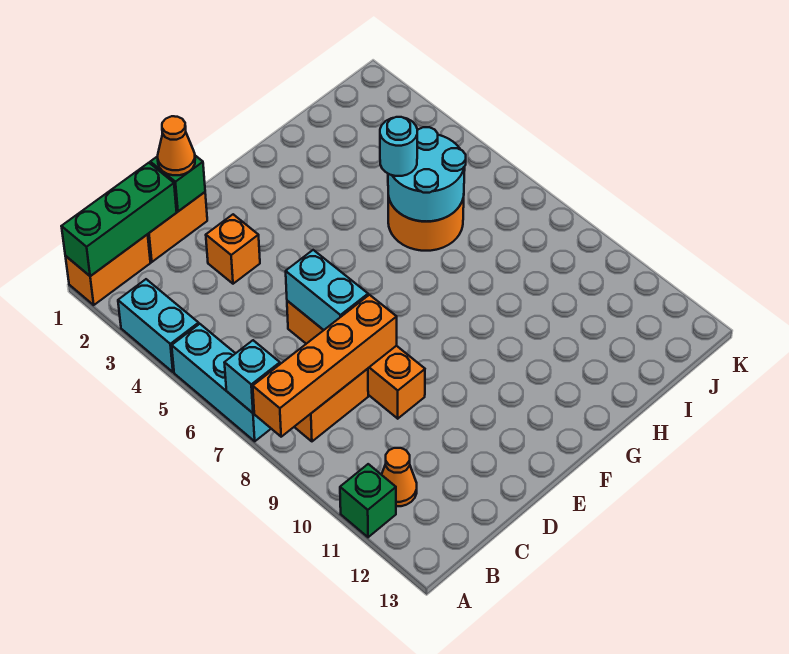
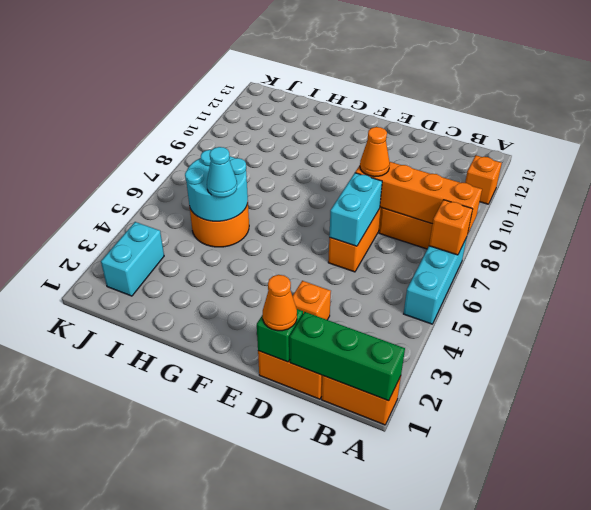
cyan brick A3:A4 level 1 -> cyan brick J2:J3 level 1
cyan brick A7 level 2 -> orange brick A7 level 2
green brick A11 level 1 -> orange brick A11 level 1
orange cone B11 level 1 -> orange cone D8 level 3
cyan round brick H5 level 3 -> cyan cone H5 level 3

